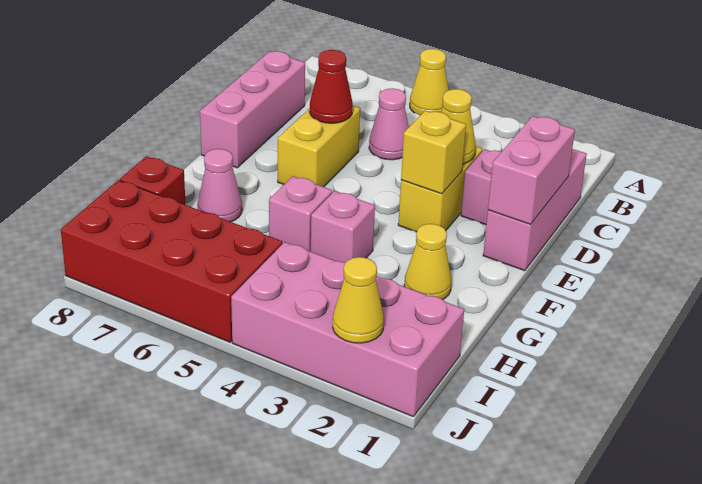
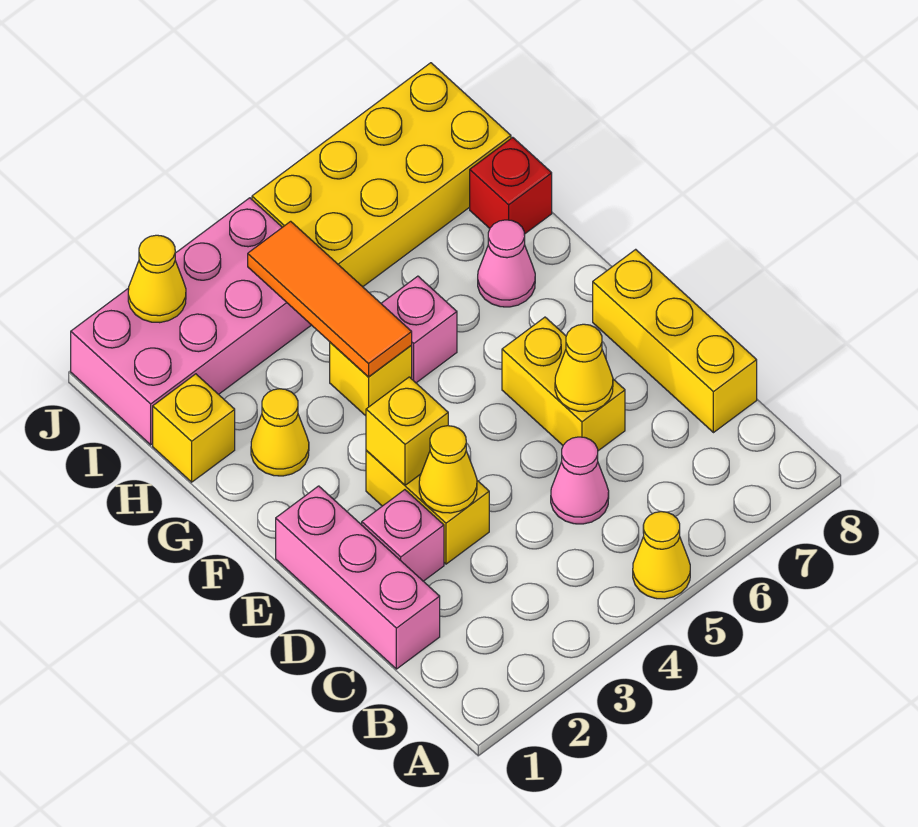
pink brick C8:E8 level 1 -> yellow brick C8:E8 level 1
pink brick D1:E1 level 2 -> none
red cone D6 level 2 -> yellow cone D6 level 2
pink brick G4 level 1 -> yellow brick G4 level 1
none -> orange tile G4:I4 level 2
none -> yellow brick H1 level 1
red brick I5:J8 level 1 -> yellow brick I5:J8 level 1

